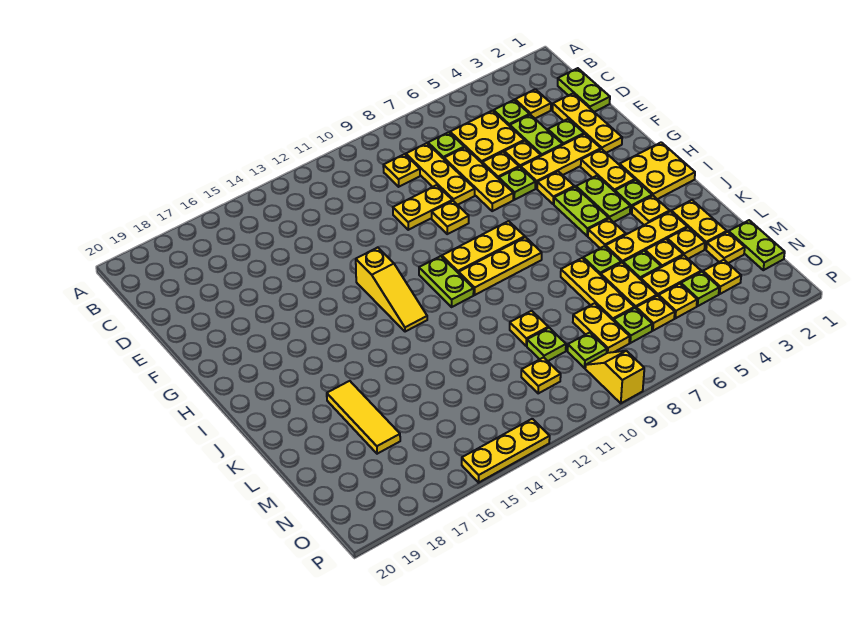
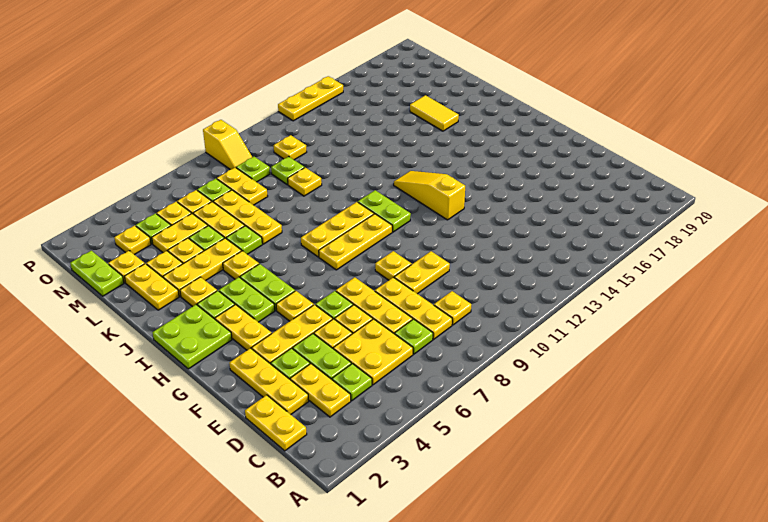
lime plate C1:D1 level 1 -> yellow plate C1:D1 level 1
yellow plate C3 level 1 -> yellow plate C3:D3 level 1
yellow plate H1:I2 level 1 -> lime plate H1:I2 level 1
yellow tile K17:M17 level 1 -> yellow tile K17:L17 level 1

